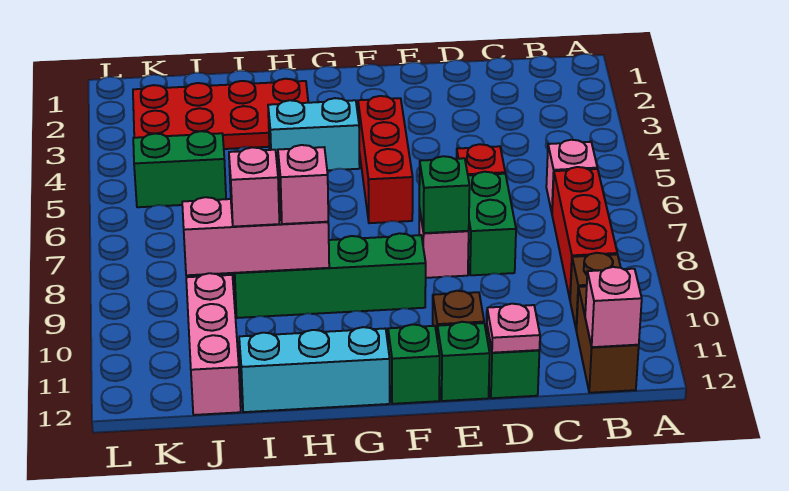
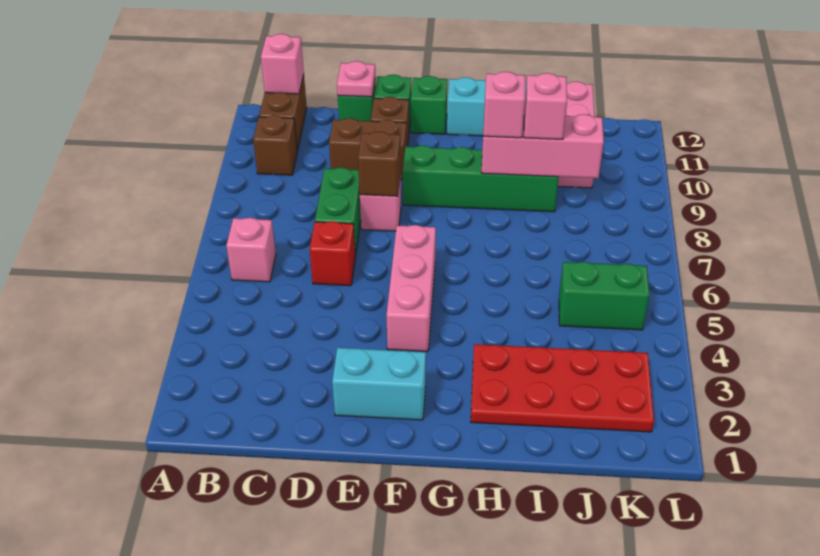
red brick B7:B9 level 1 -> none
none -> brown brick D10:E10 level 1
green brick E8 level 2 -> brown brick E8 level 2
red brick F4:F6 level 1 -> pink brick F4:F6 level 1
cyan brick G4:H4 level 1 -> cyan brick E2:F2 level 1

